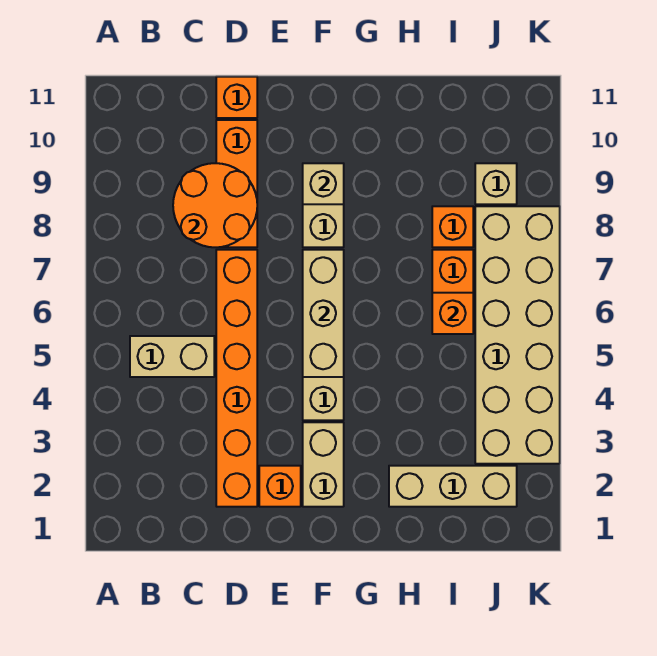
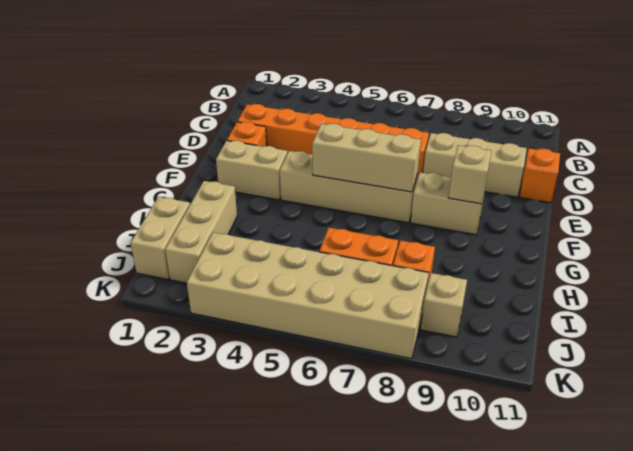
tan brick B5:C5 level 1 -> tan brick I1:J1 level 1
orange round brick C8:D9 level 2 -> none
orange brick D8:D10 level 1 -> tan brick D8:D10 level 1
orange brick I6 level 2 -> none

